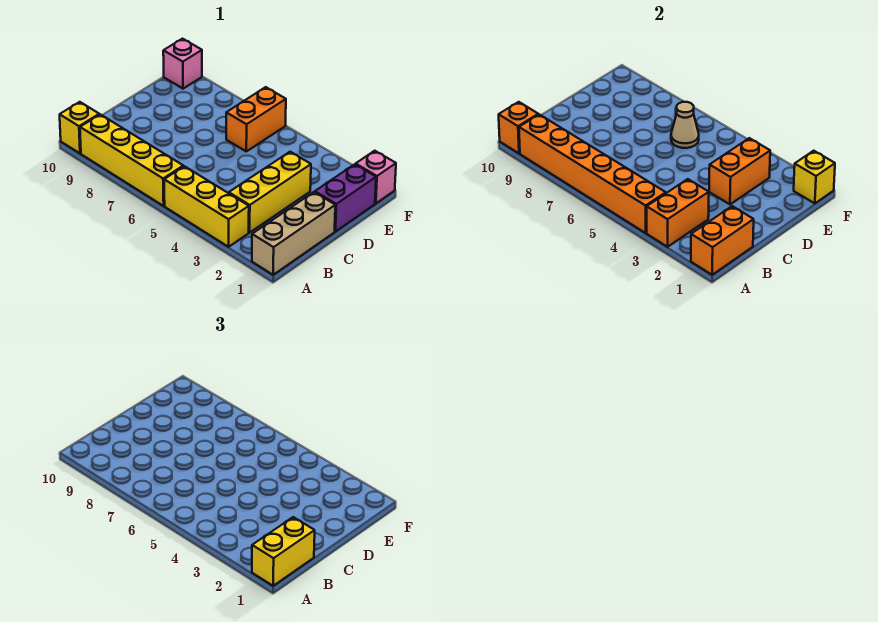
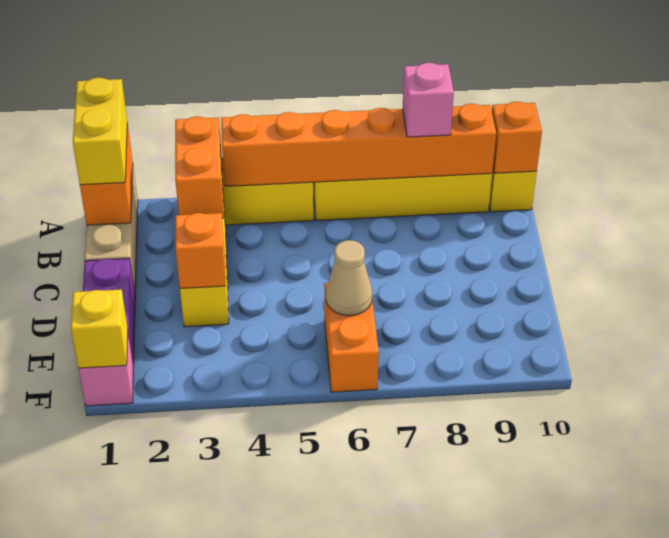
orange brick D3:E3 level 2 -> orange brick D3 level 2
pink brick F10 level 1 -> pink brick A8 level 3

